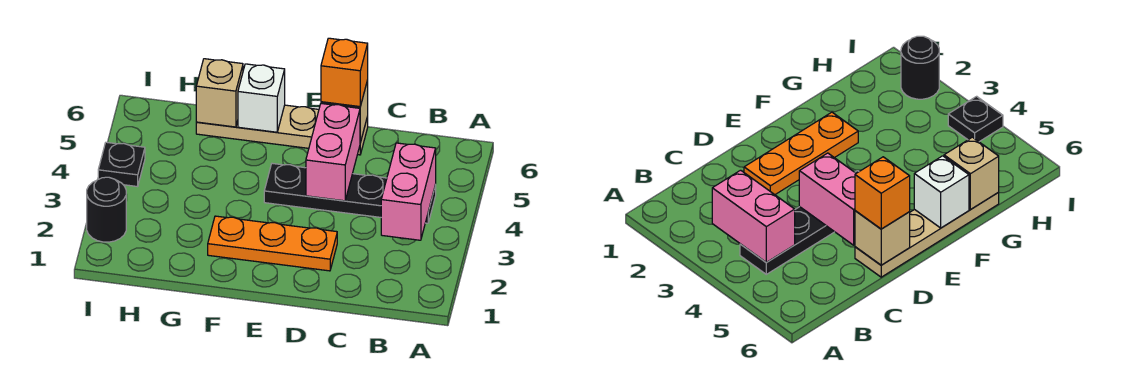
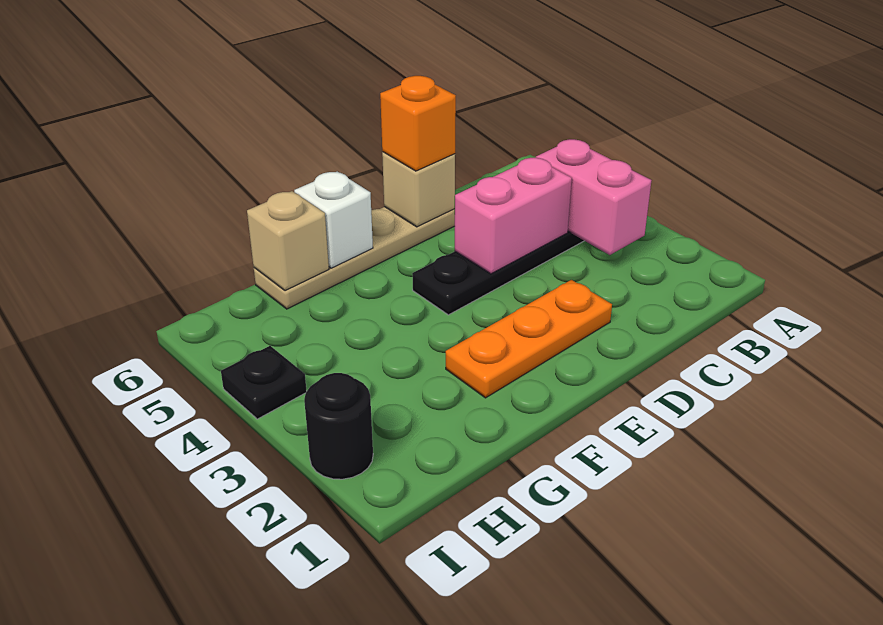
pink brick D4:D5 level 2 -> pink brick C4:D4 level 2

